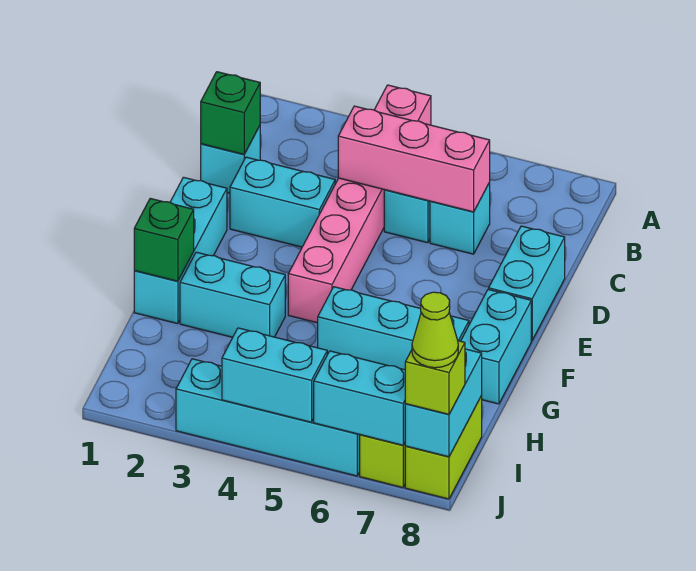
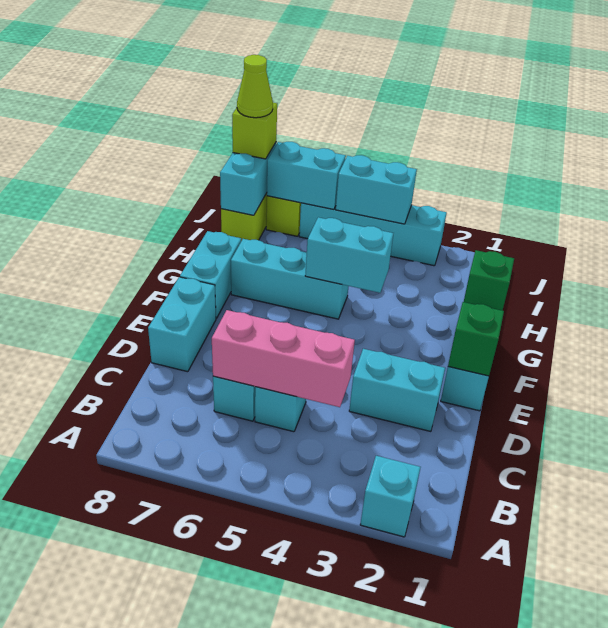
pink brick A4:F4 level 1 -> none
cyan brick C1 level 1 -> cyan brick A2 level 1
green brick C1 level 2 -> green brick E1 level 2
cyan brick G2:G3 level 1 -> cyan brick G4:G5 level 2

